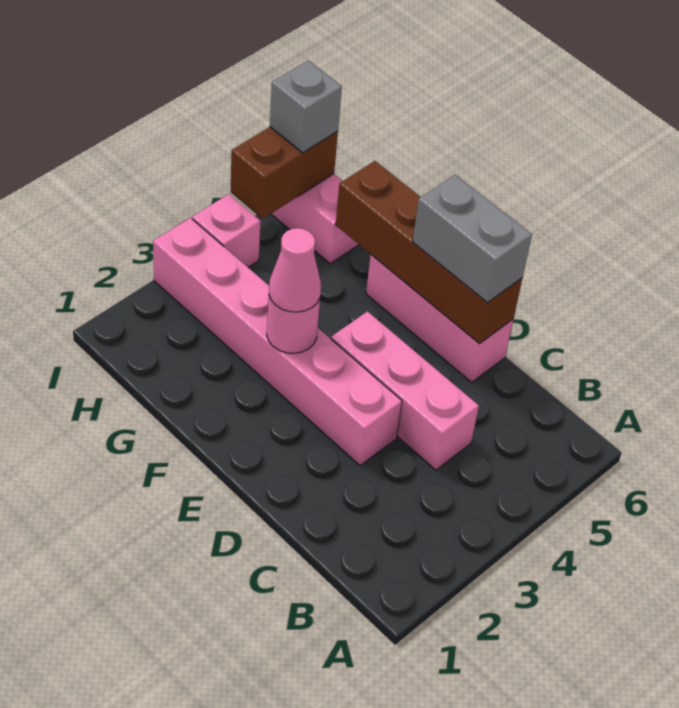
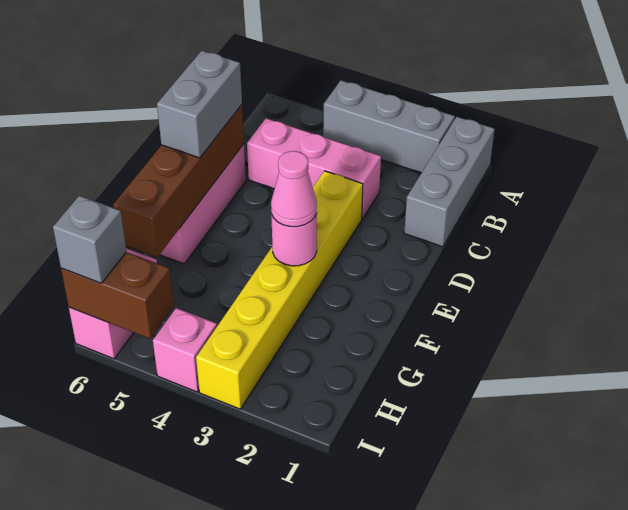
none -> grey brick A1:C1 level 1
none -> grey brick A2:A4 level 1
pink brick C4:E4 level 1 -> pink brick C3:C5 level 1
pink brick D3:I3 level 1 -> yellow brick D3:I3 level 1

